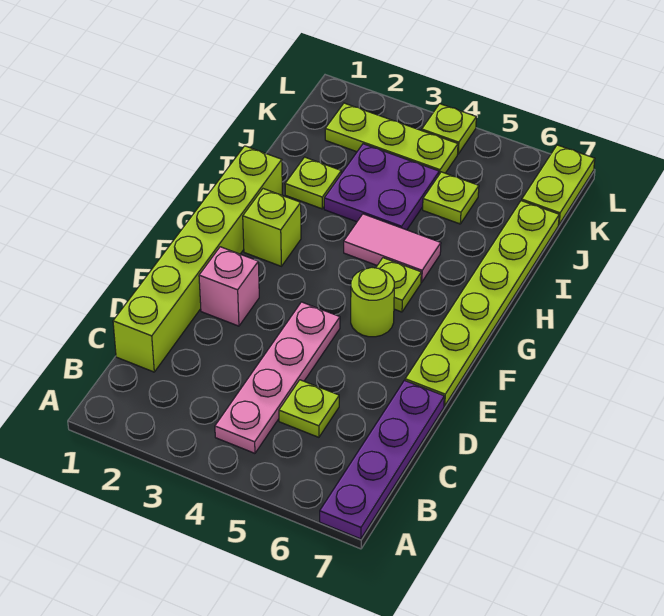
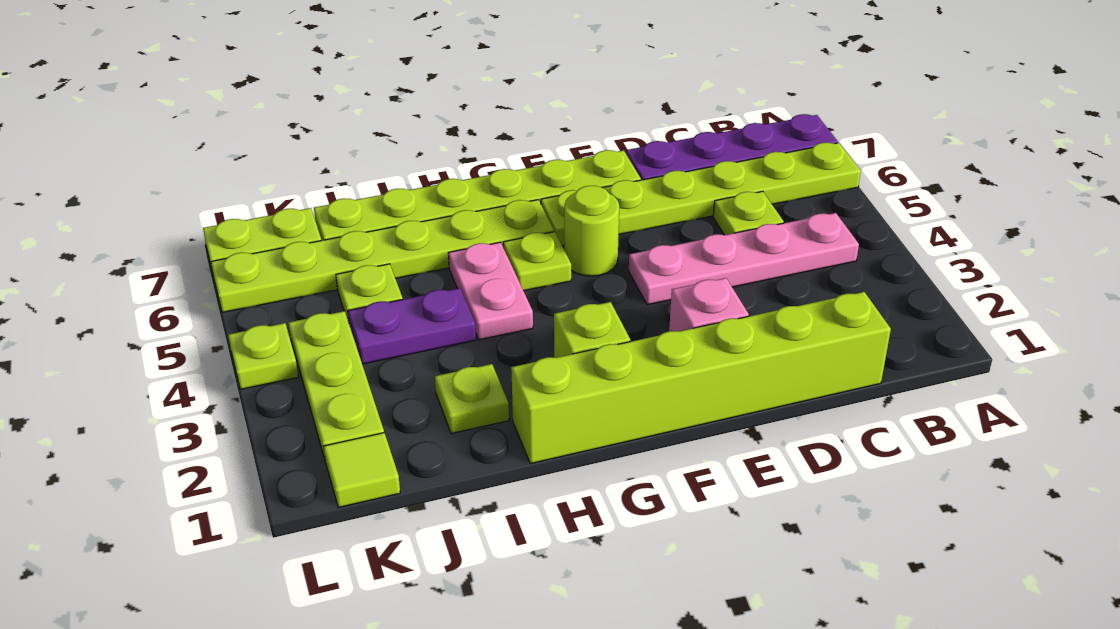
none -> lime plate A6:F6 level 1
none -> lime plate G6:L6 level 1
pink tile H4:H5 level 1 -> pink plate H4:H5 level 1
purple plate I3:J4 level 1 -> purple plate I4:J4 level 1
none -> lime tile K1 level 1

